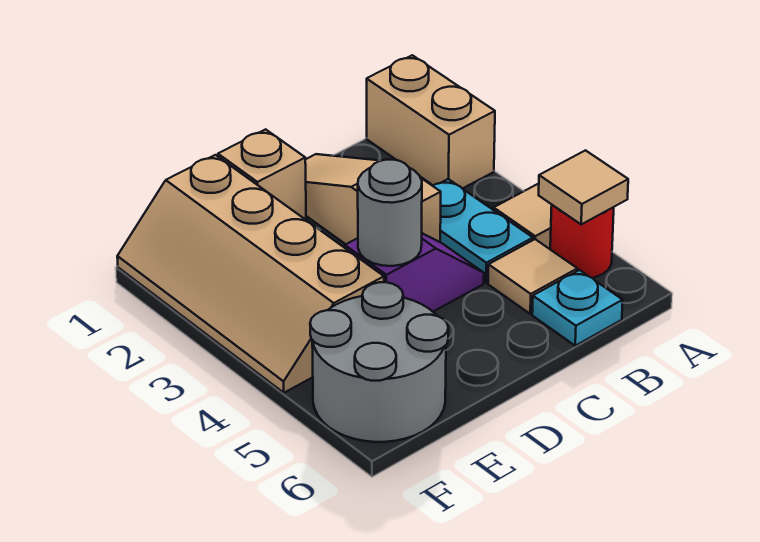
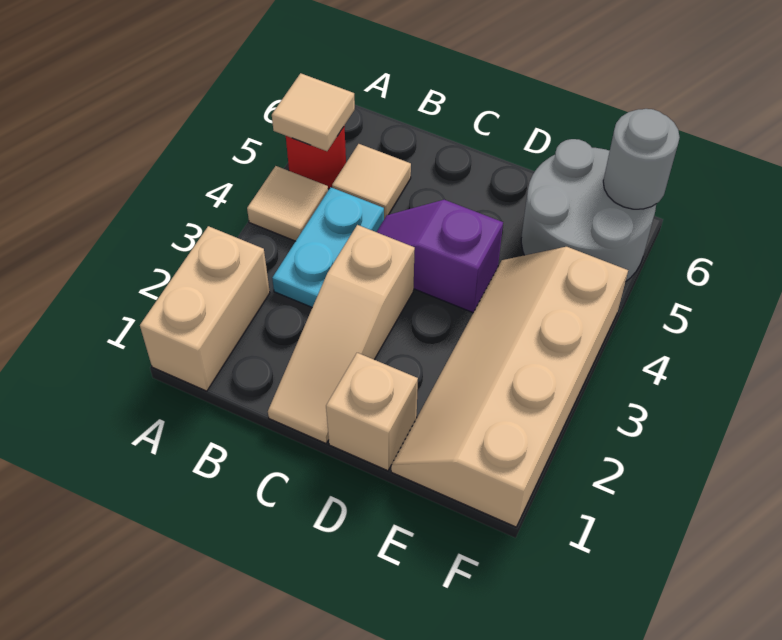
cyan plate B6 level 1 -> none
grey round brick D4 level 2 -> grey round brick F6 level 2
tan slope E1:F4 level 1 top E -> tan slope E1:F4 level 1 top F

